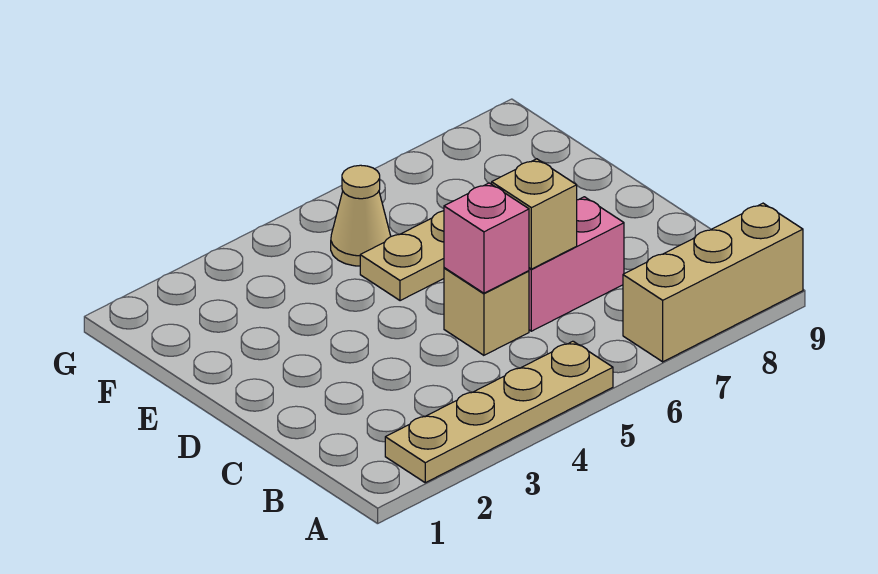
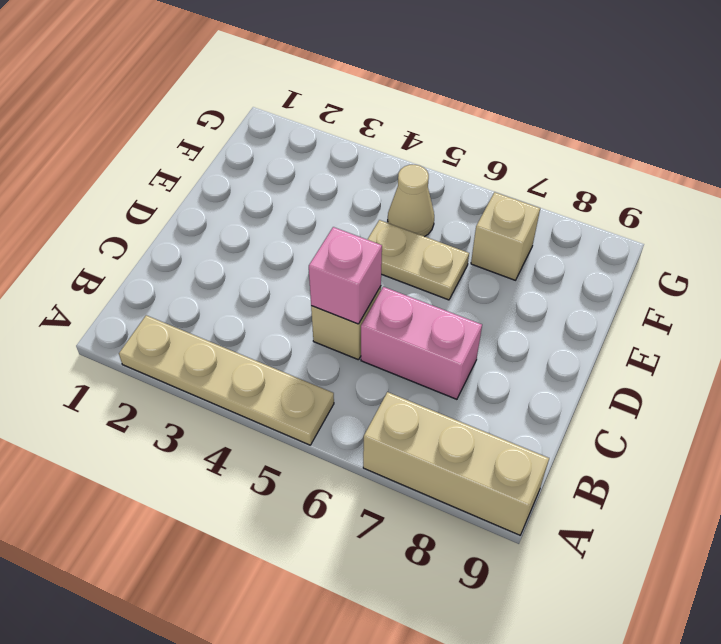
tan brick C6 level 2 -> tan brick F7 level 1

